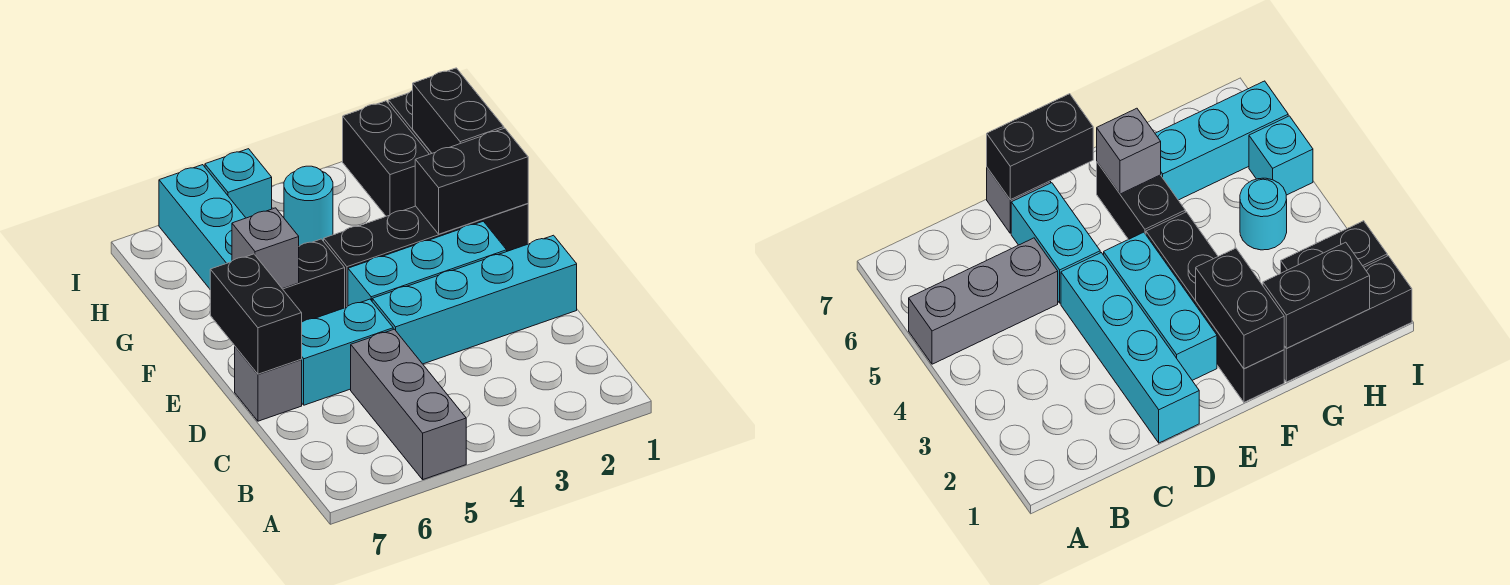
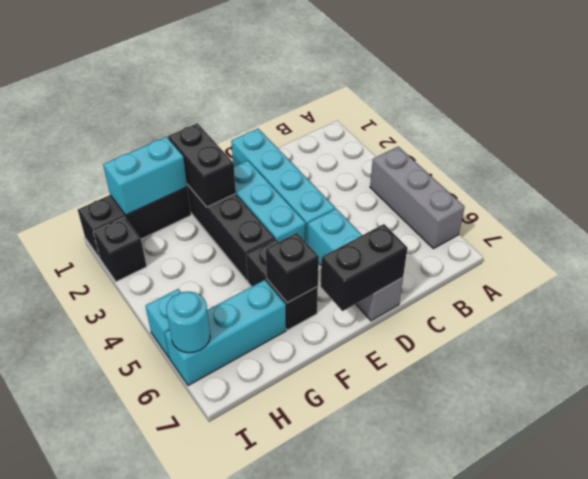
grey brick A5:C5 level 1 -> grey brick A4:A6 level 1
grey brick F6 level 2 -> black brick F6 level 2
black brick G1:H1 level 2 -> cyan brick G1:H1 level 2
black brick H2:I2 level 1 -> black brick I2 level 1
cyan round brick H4 level 1 -> cyan round brick I6 level 2

